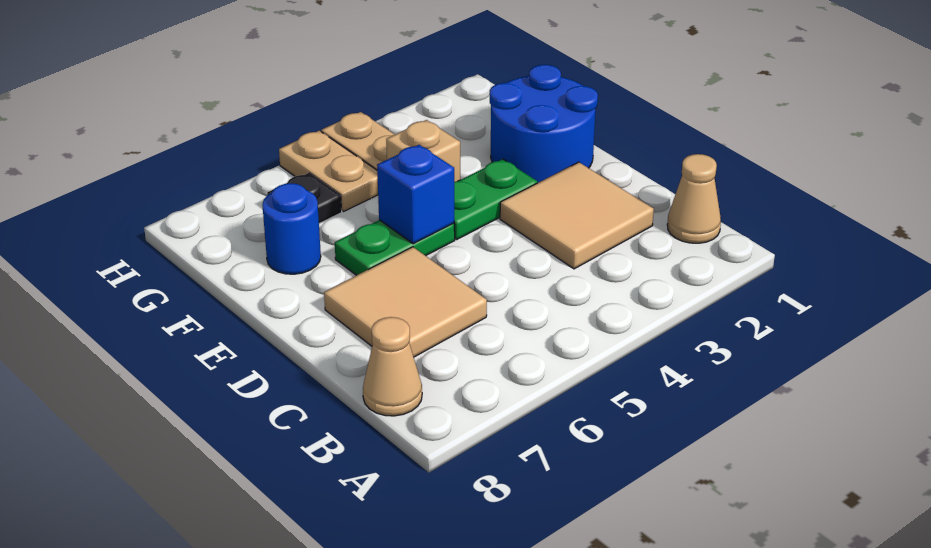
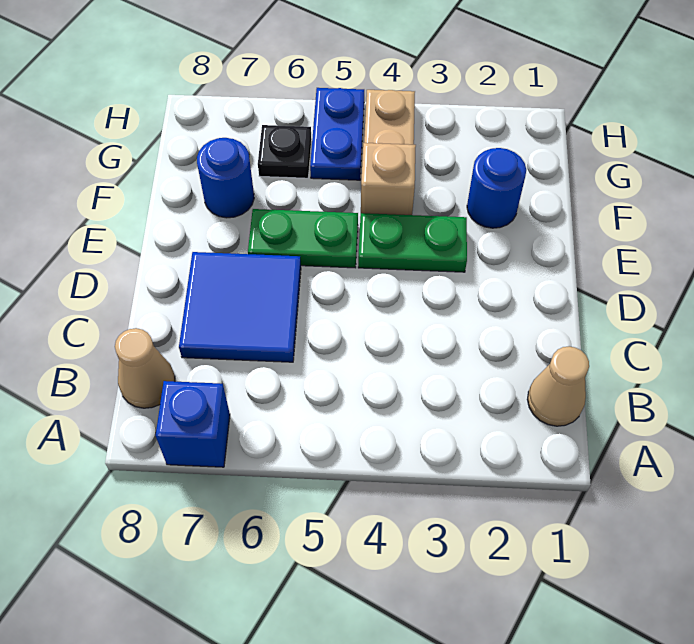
tan tile C2:D3 level 1 -> none
tan tile C6:D7 level 1 -> blue tile C6:D7 level 1
blue round brick E1:F2 level 1 -> blue round brick F2 level 1
blue brick E5 level 2 -> blue brick A7 level 1
tan plate G5:H5 level 1 -> blue plate G5:H5 level 1

